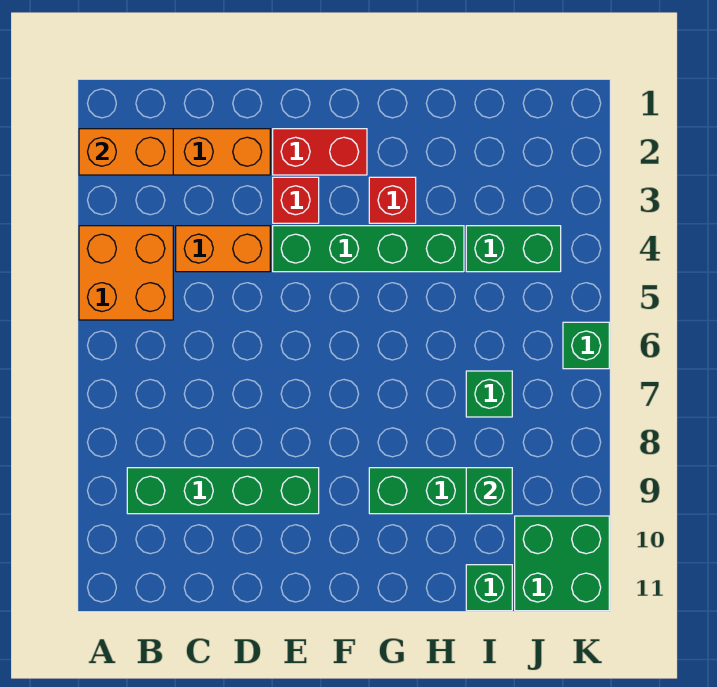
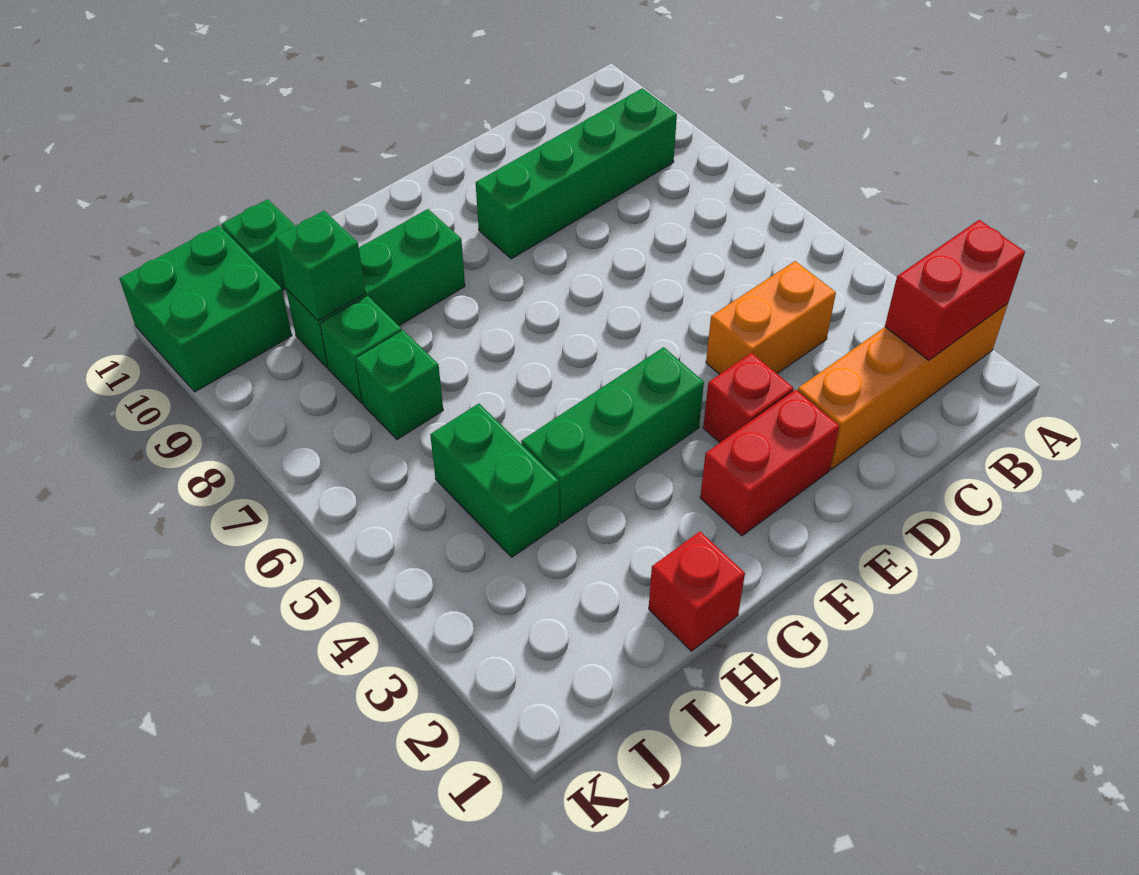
orange brick A2:B2 level 2 -> red brick A2:B2 level 2
orange brick A4:B5 level 1 -> none
green brick E4:H4 level 1 -> green brick F4:H4 level 1
red brick G3 level 1 -> red brick H1 level 1
green brick I4:J4 level 1 -> green brick I4:I5 level 1
green brick K6 level 1 -> green brick I8 level 1

